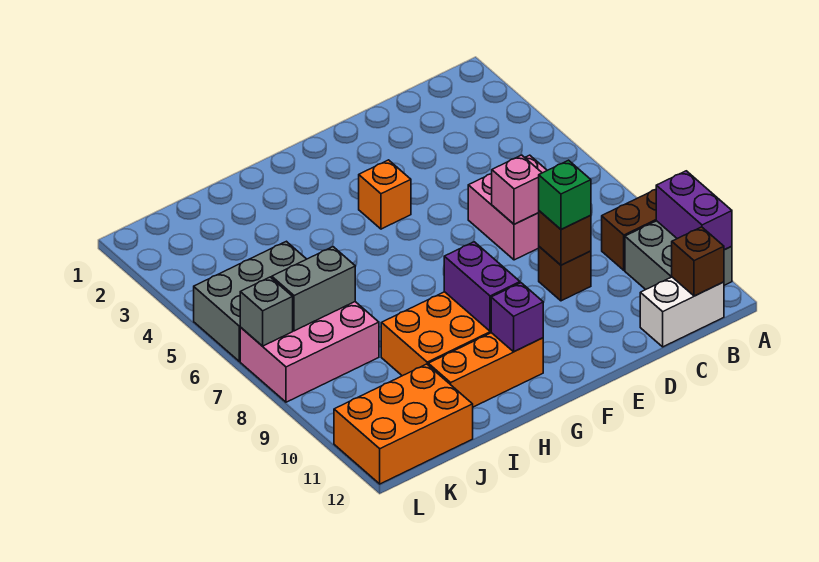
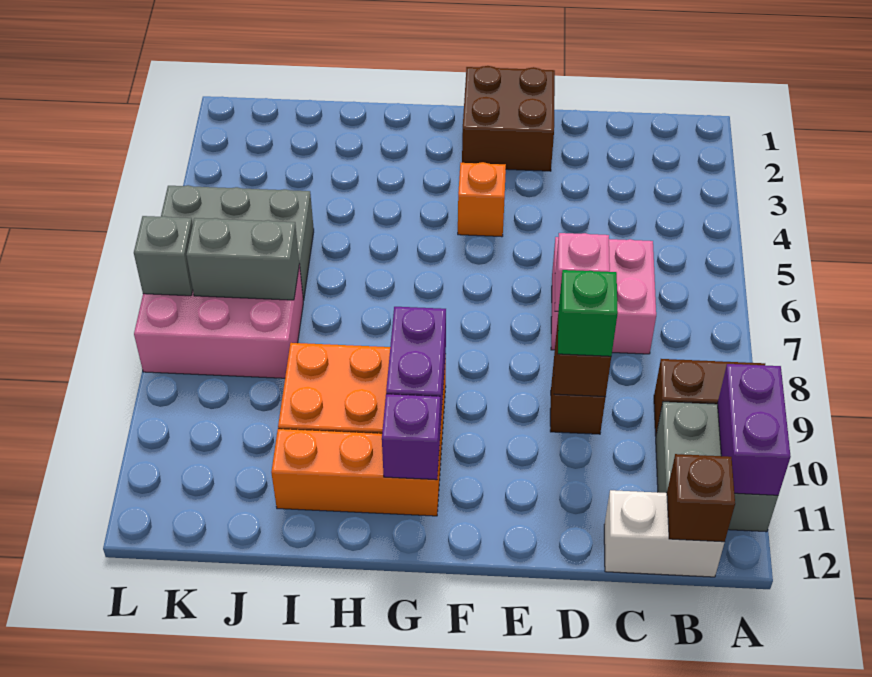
none -> brown brick E1:F2 level 1
orange brick J11:L12 level 1 -> none

